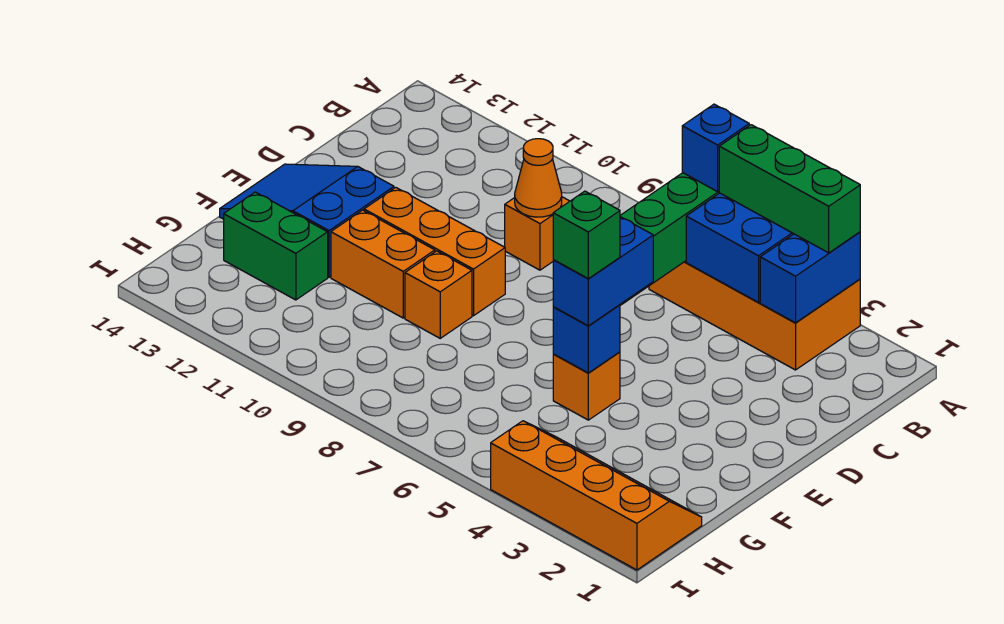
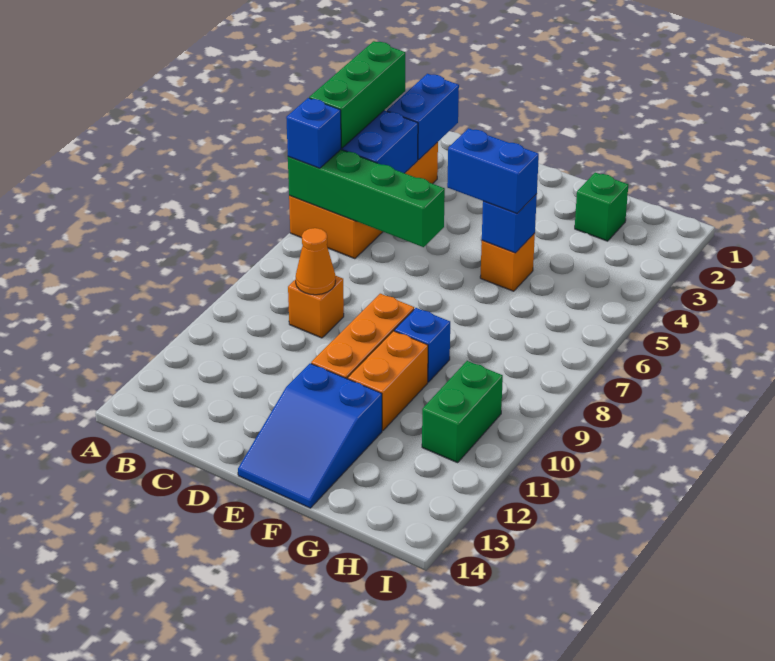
blue brick A3:B3 level 2 -> blue brick B2:B3 level 2
green brick F5 level 4 -> green brick G2 level 1
orange brick F9 level 1 -> blue brick F9 level 1
green brick G12:G13 level 1 -> green brick H10:H11 level 1
orange slope H1:I4 level 1 top I -> none

